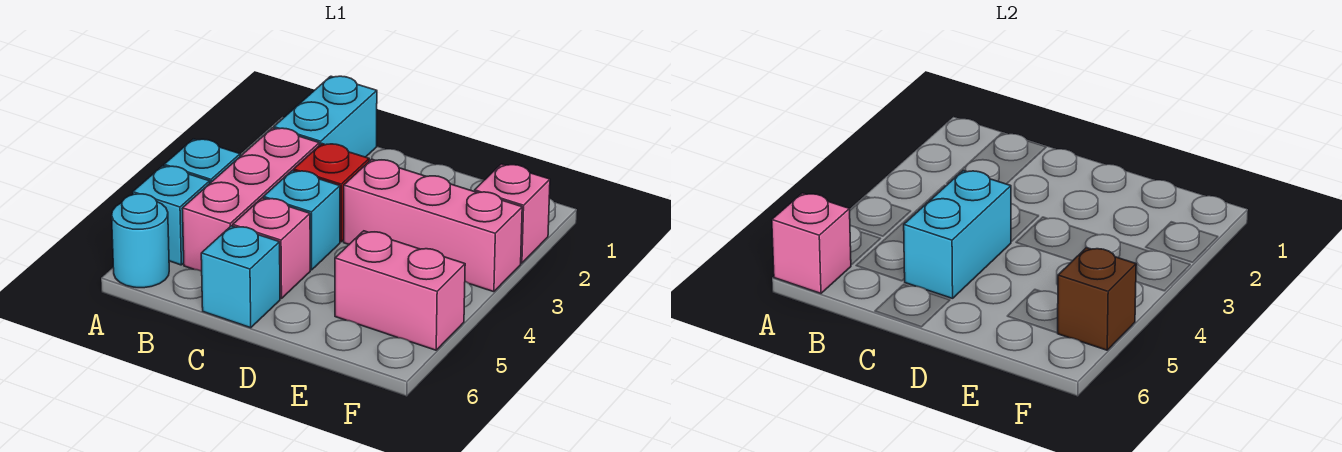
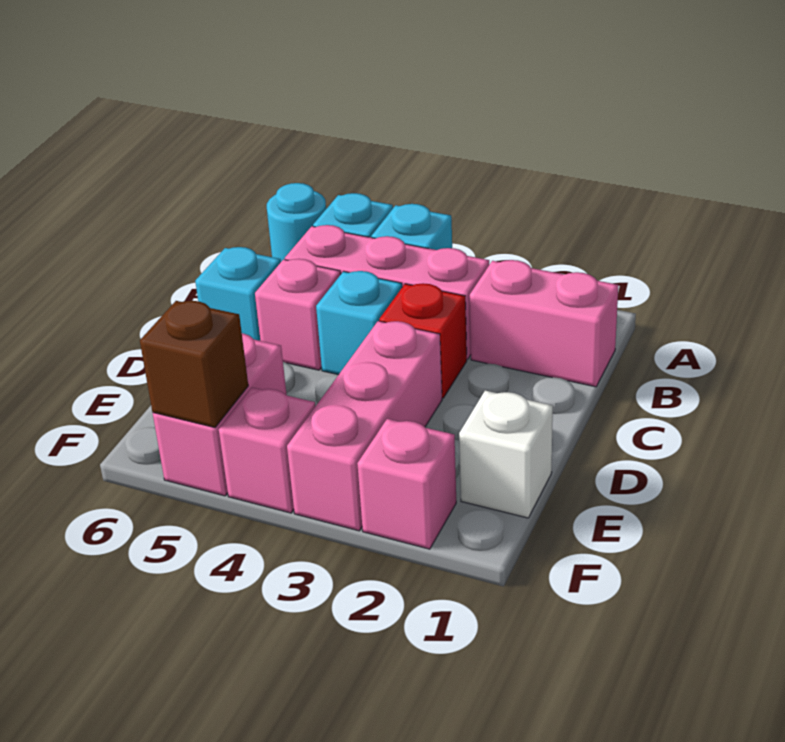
pink brick A6 level 2 -> pink brick F4 level 1
cyan brick B1:B2 level 1 -> pink brick B1:B2 level 1
cyan brick C4:C5 level 2 -> none
none -> white brick E1 level 1

